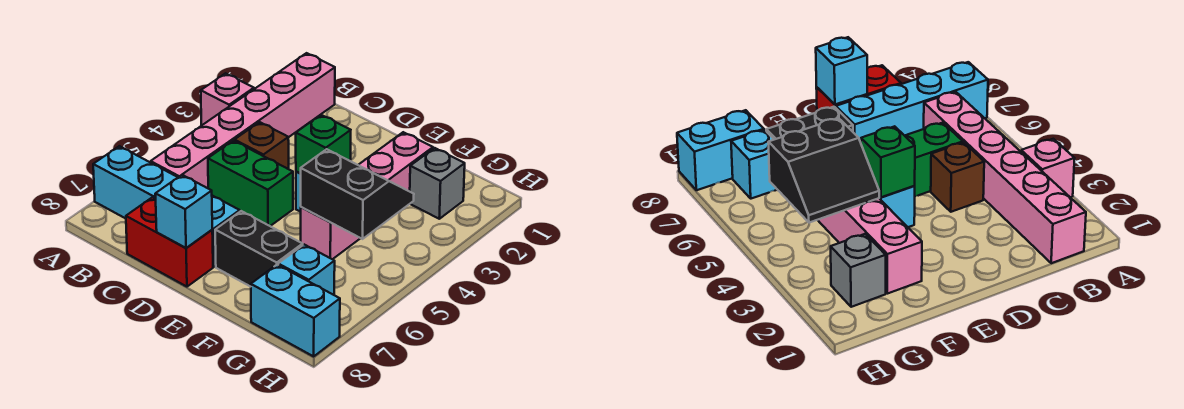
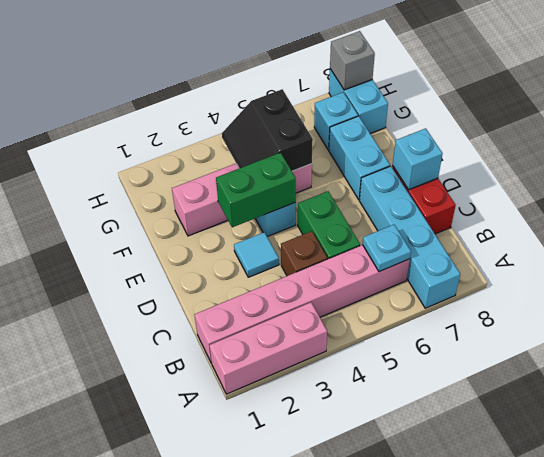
pink brick A3 level 1 -> pink brick A1:A3 level 1
none -> cyan plate B6 level 2
none -> cyan tile D3 level 1
green brick E4 level 2 -> green brick E3:E4 level 2
black brick E7:F7 level 1 -> cyan brick E7:F7 level 1
grey brick G2 level 1 -> grey brick H8 level 2

